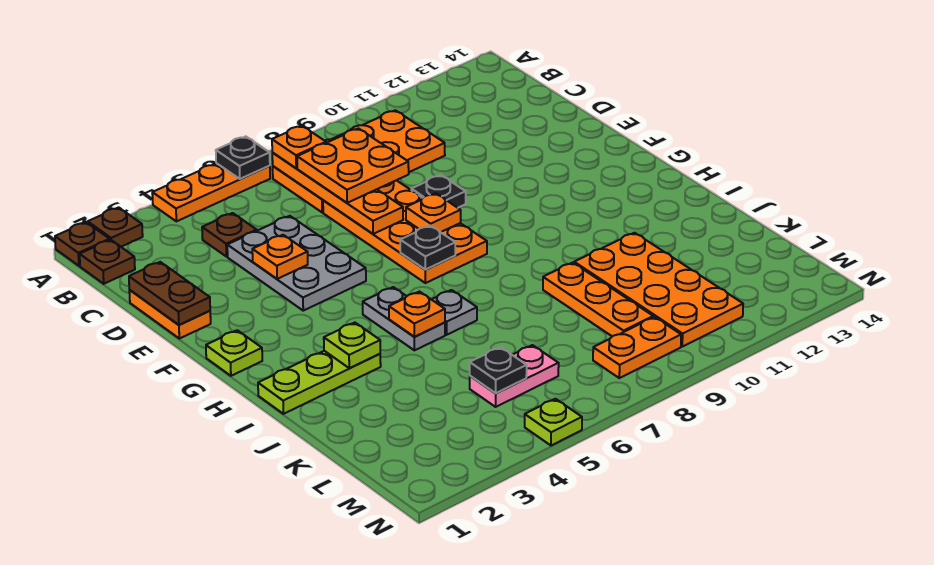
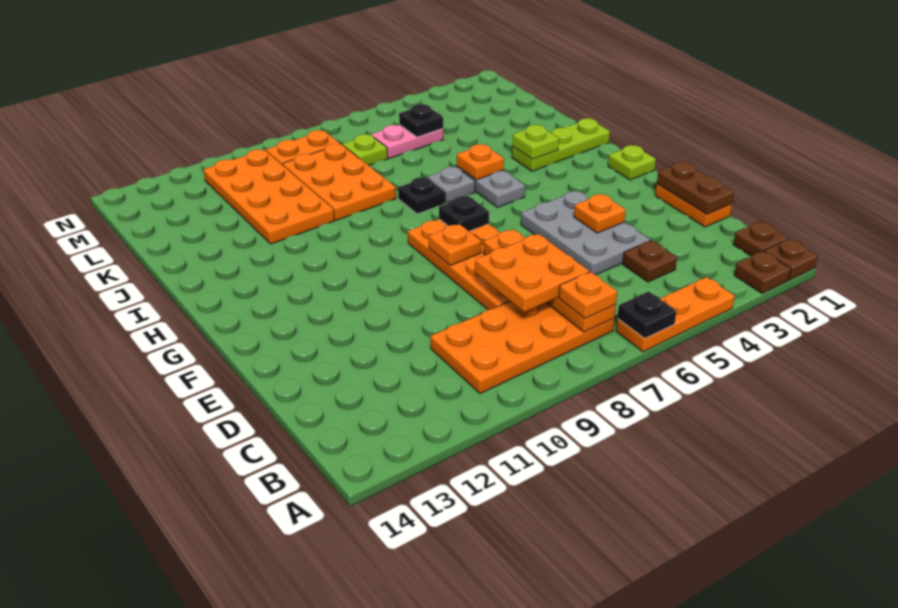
black plate E9 level 1 -> black plate I7 level 1
orange plate J9:L9 level 1 -> orange plate J8:L9 level 1
lime plate N5 level 1 -> lime plate L7 level 1

